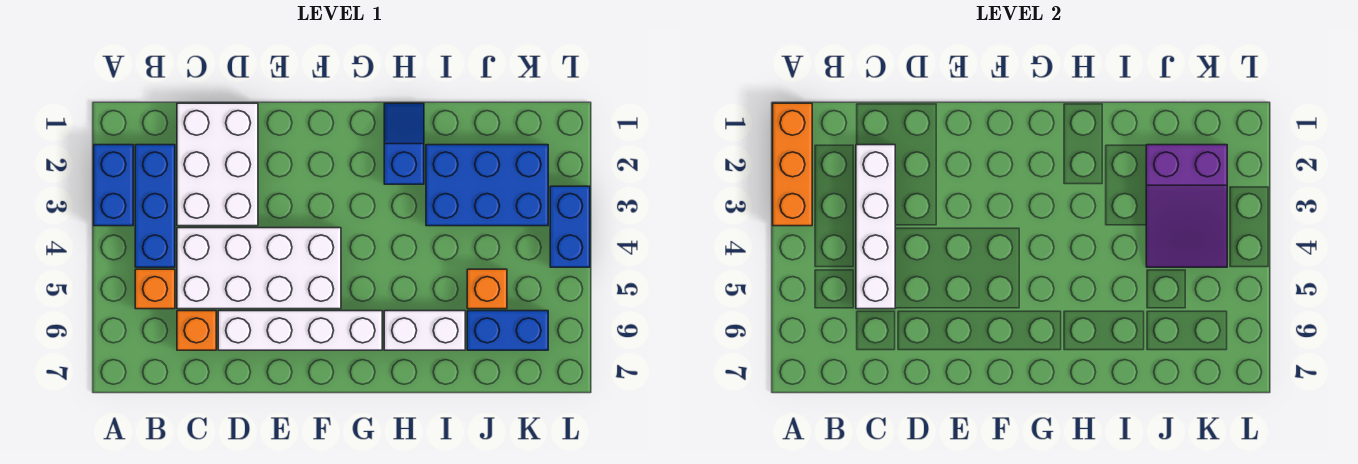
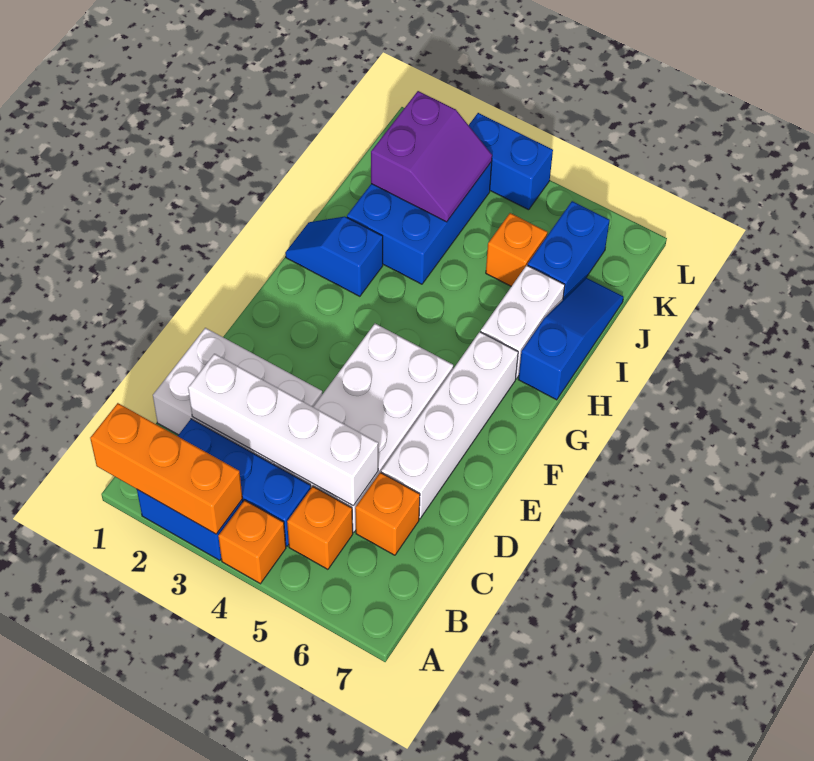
none -> orange brick A4 level 1
none -> blue slope H7:J7 level 1 top H
purple slope J2:K4 level 2 top 2 -> purple slope J2:K3 level 2 top 2

